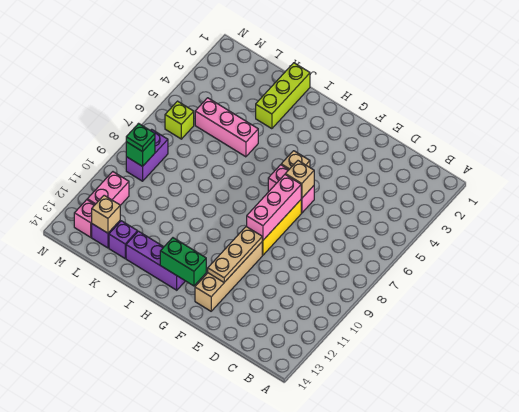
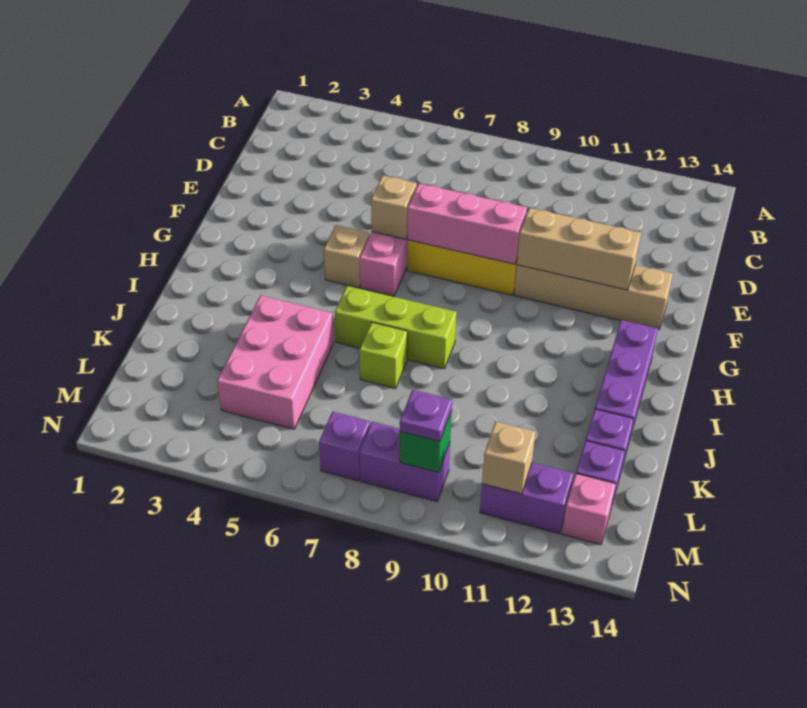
tan plate F10:F12 level 2 -> tan brick F10:F12 level 2
green brick G13:H13 level 2 -> none
lime brick J1:J3 level 1 -> lime brick I6:I8 level 1
pink brick J5:L5 level 1 -> pink brick J4:L5 level 1
tan brick L13 level 2 -> tan brick M11 level 2
lime brick M6 level 1 -> lime brick J7 level 1
none -> purple brick M7 level 1
green plate M9 level 3 -> purple plate M9 level 3
pink brick M11:M12 level 1 -> purple brick M11:M12 level 1

